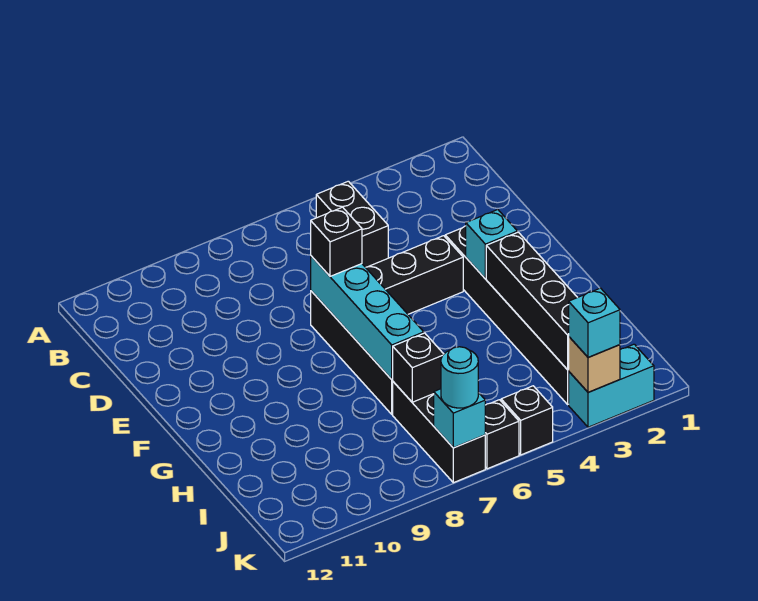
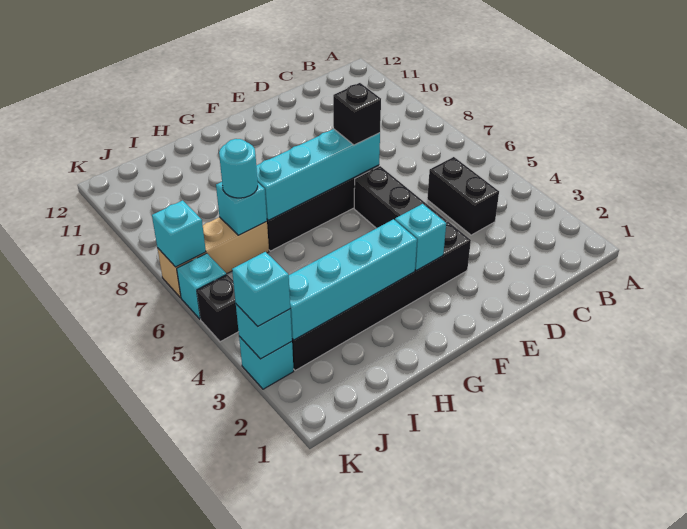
black brick B5:C5 level 1 -> black brick C4:C5 level 1
black brick G3:J3 level 2 -> cyan brick G3:J3 level 2
black brick I7:K7 level 1 -> tan brick I7:K7 level 1
black brick I7 level 2 -> cyan brick I7 level 2
cyan brick K2:K3 level 1 -> cyan brick K3 level 1
tan brick K3 level 2 -> cyan brick K3 level 2
black brick K6 level 1 -> cyan brick K6 level 1
cyan round brick K7 level 3 -> cyan round brick I7 level 3

